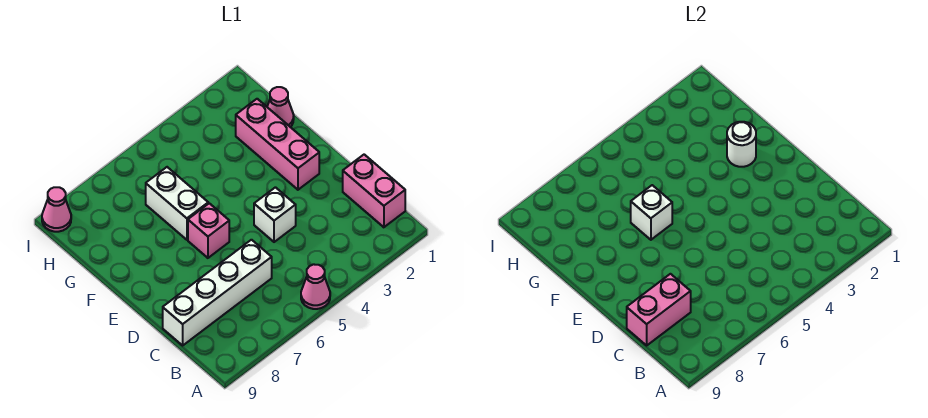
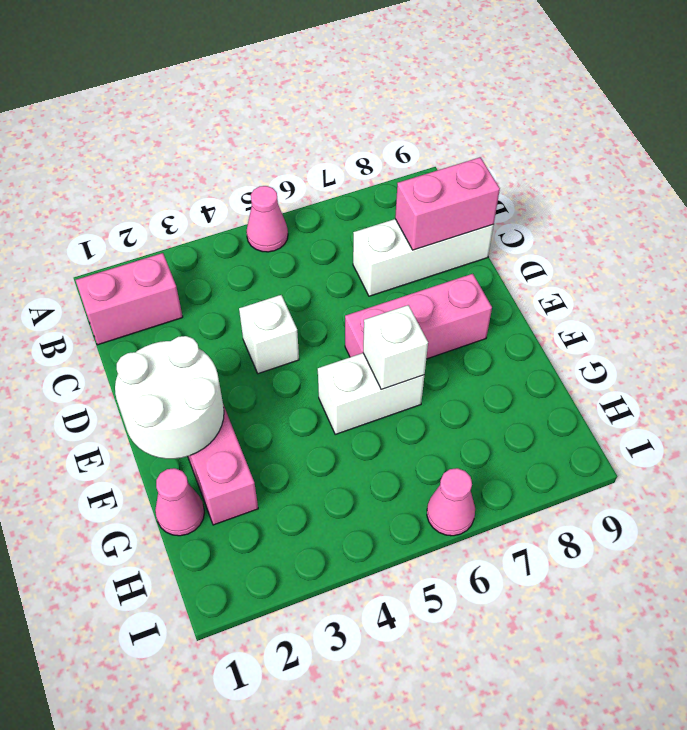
pink brick B1:C1 level 1 -> pink brick B1:B2 level 1
white brick C6:C9 level 1 -> white brick C7:C9 level 1
pink brick E6 level 1 -> pink brick E6:E8 level 1
white round brick F2 level 2 -> white round brick E1:F2 level 2
white brick F6:G6 level 1 -> white brick F5:F6 level 1
pink cone I9 level 1 -> pink cone I6 level 1

